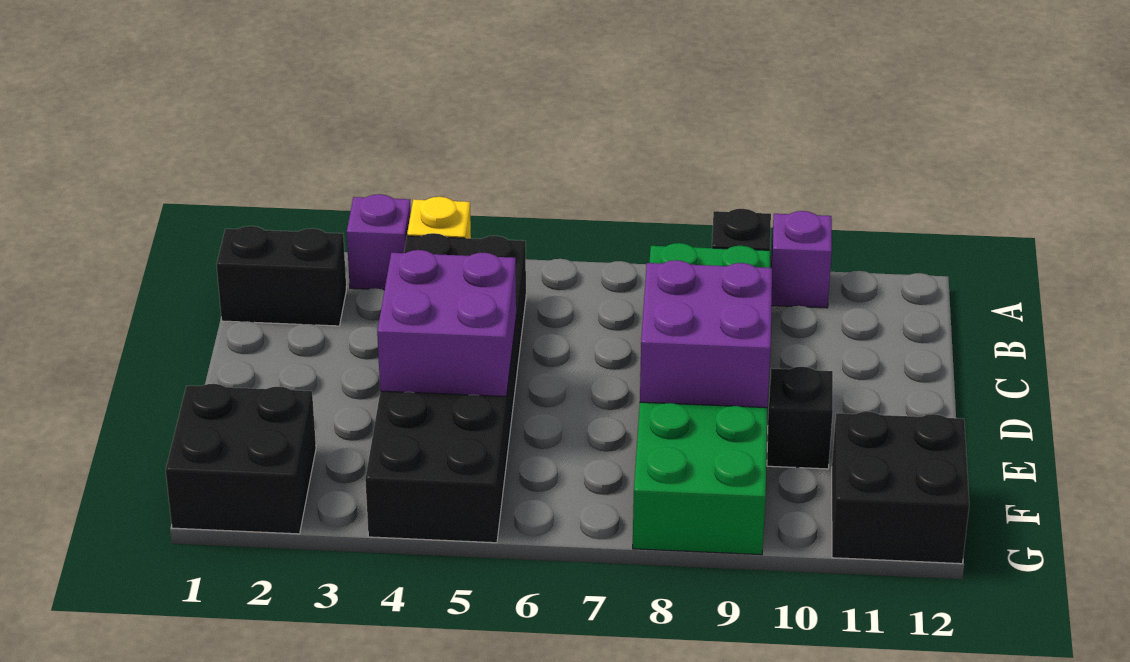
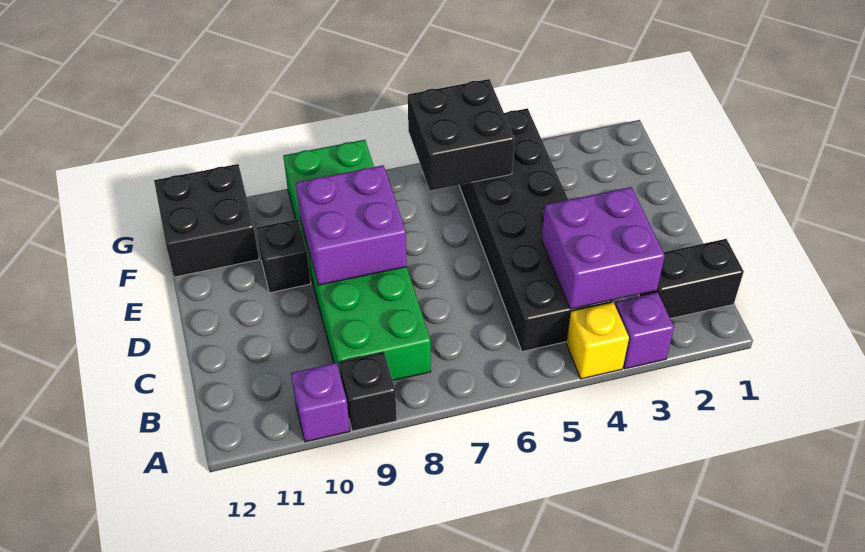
purple brick D4:E5 level 2 -> purple brick B3:C4 level 2
black brick F1:G2 level 1 -> black brick F5:G6 level 2

